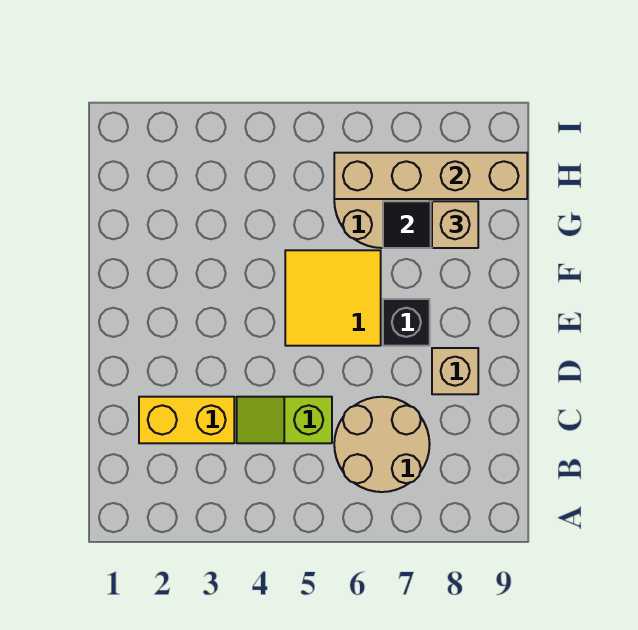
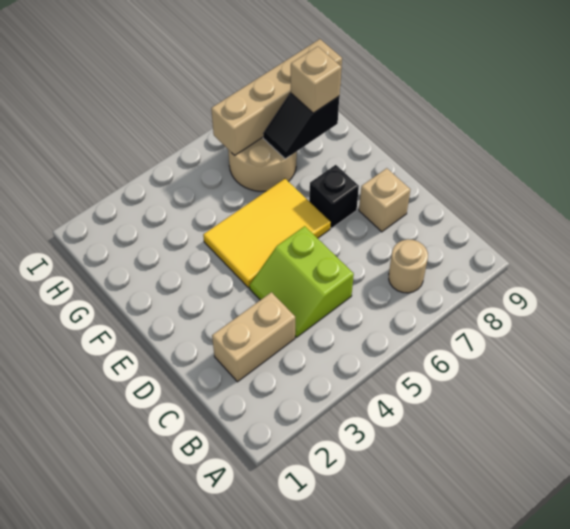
tan round brick B6:C7 level 1 -> tan round brick B7 level 1
yellow brick C2:C3 level 1 -> tan brick C2:C3 level 1
lime slope C4:C5 level 1 top 5 -> lime slope C4:D5 level 1 top 5
yellow tile E5:F6 level 1 -> yellow tile E4:F6 level 1

